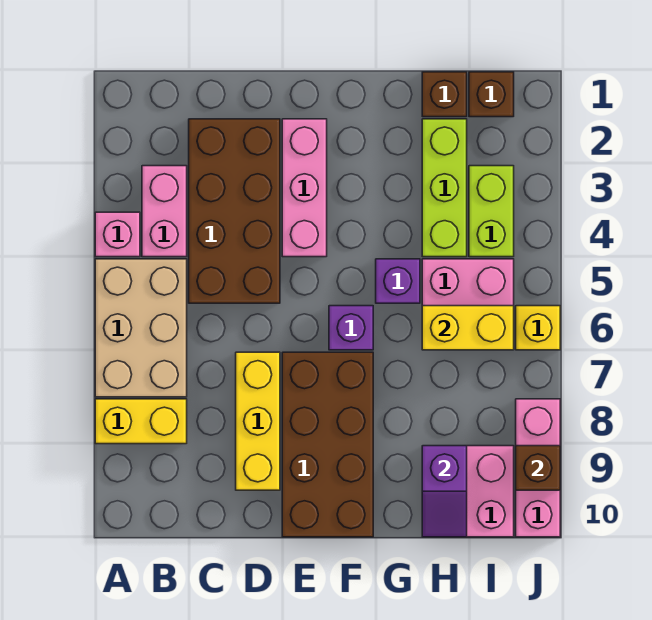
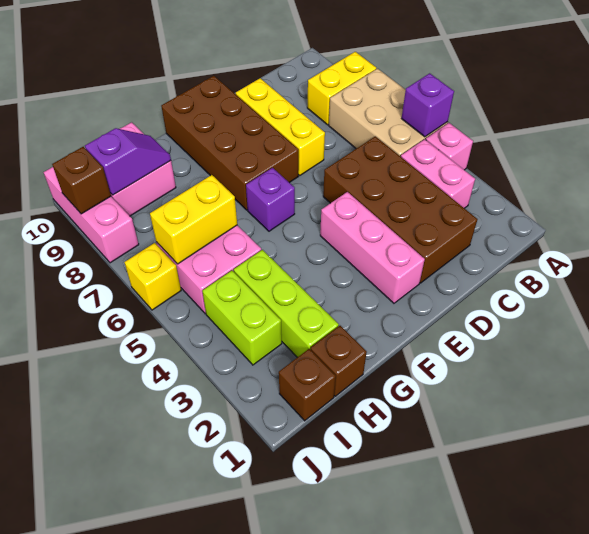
purple brick G5 level 1 -> purple brick A5 level 2
purple slope H9:H10 level 2 top 9 -> purple slope H9:I9 level 2 top I

